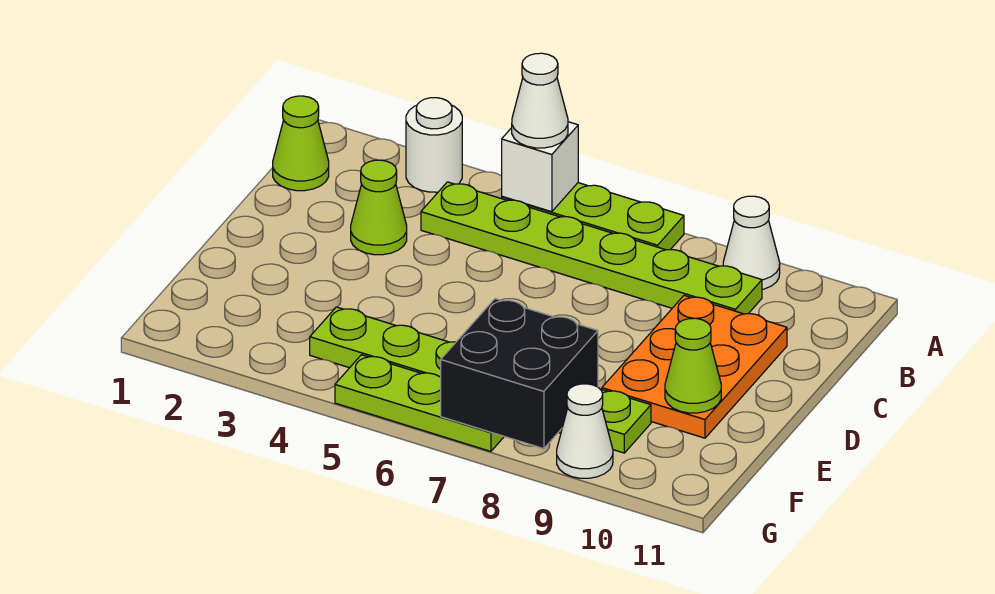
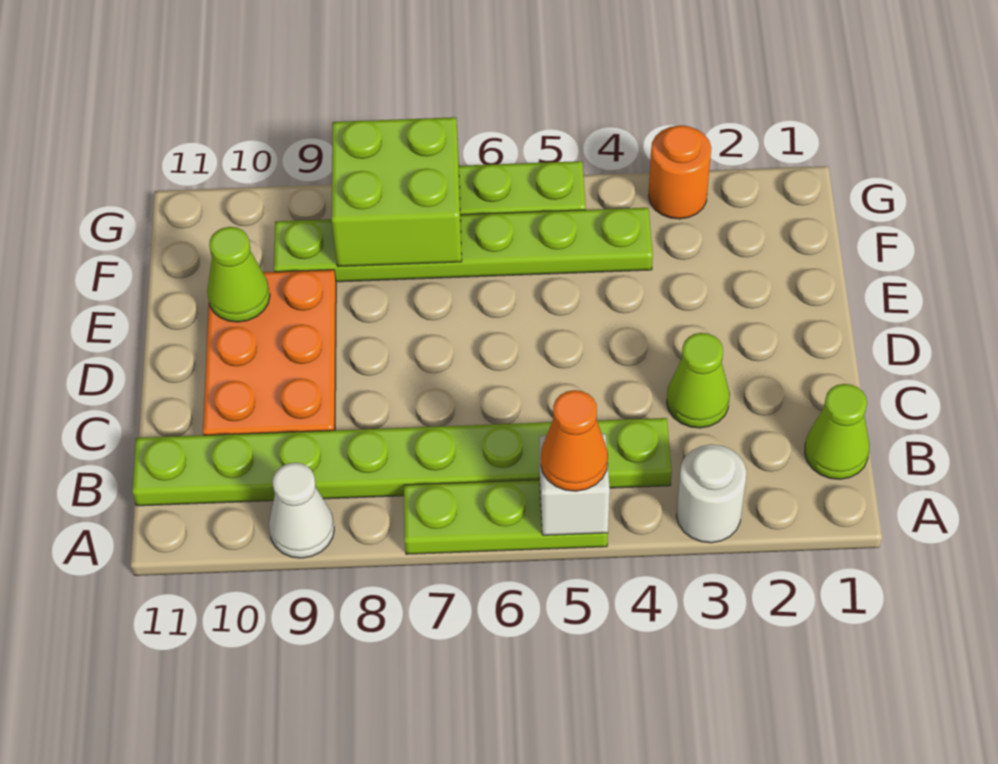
white cone A5 level 3 -> orange cone A5 level 3
lime plate B4:B9 level 1 -> lime plate B4:B11 level 1
black brick F7:G8 level 2 -> lime brick F7:G8 level 2
none -> orange round brick G3 level 1
white cone G9 level 1 -> none

